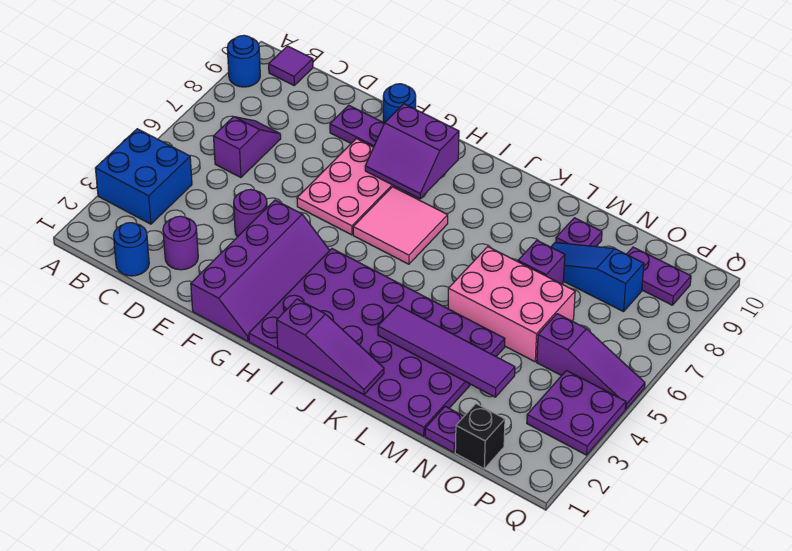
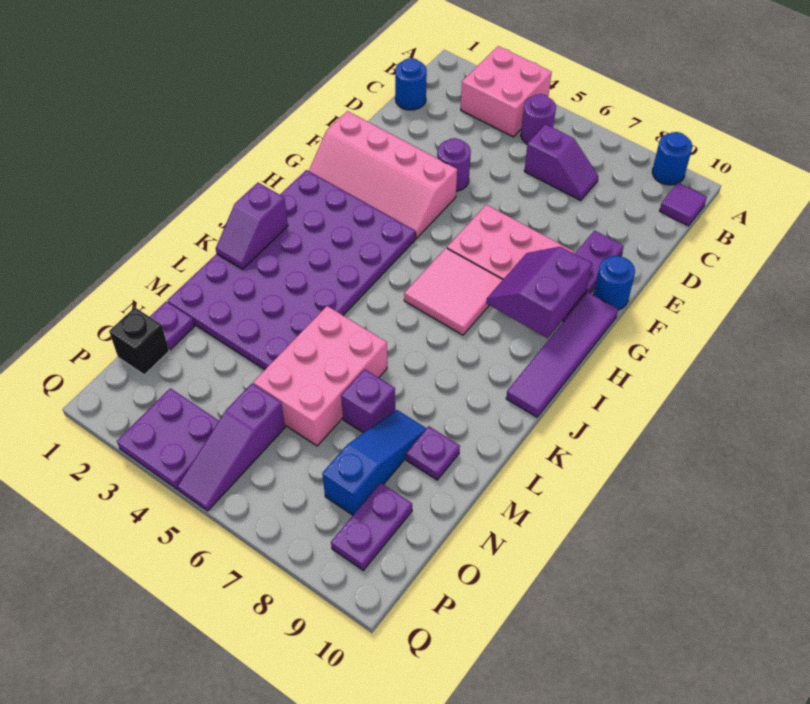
blue brick A3:B4 level 1 -> pink brick A3:B4 level 1
purple round brick D2 level 1 -> purple round brick B5 level 1
purple slope F1:G4 level 1 top F -> pink slope F1:G4 level 1 top F
purple slope I1:K1 level 2 top I -> purple slope J1:K1 level 2 top J
purple tile K3:N3 level 2 -> purple tile G10:J10 level 1

